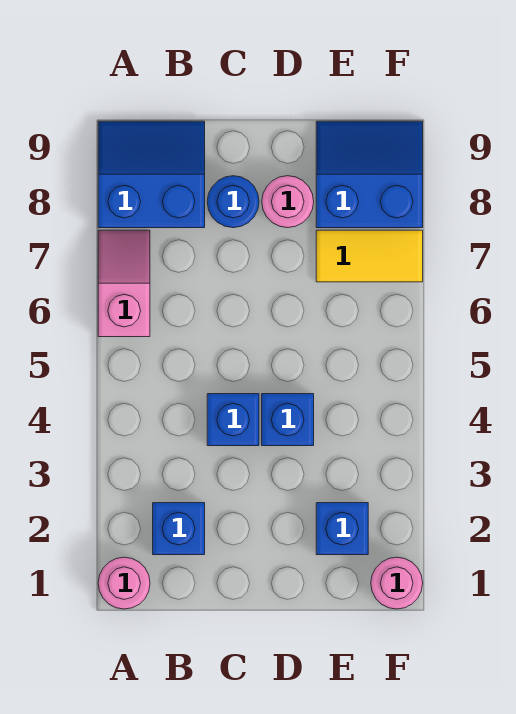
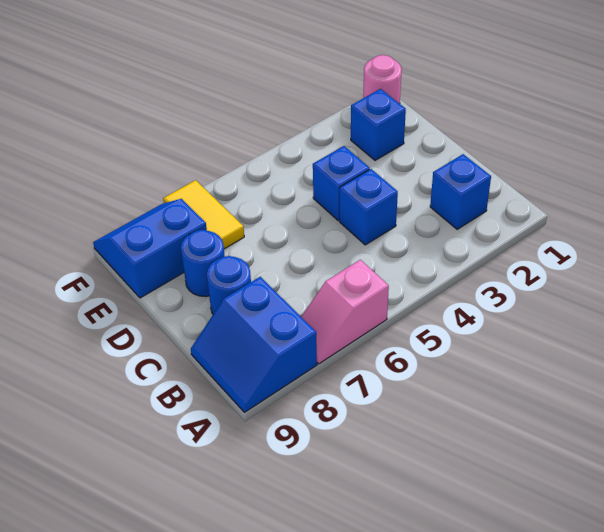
pink round brick A1 level 1 -> none
pink round brick D8 level 1 -> blue round brick D8 level 1
blue slope E8:F9 level 1 top 8 -> blue slope E8:F9 level 1 top E

